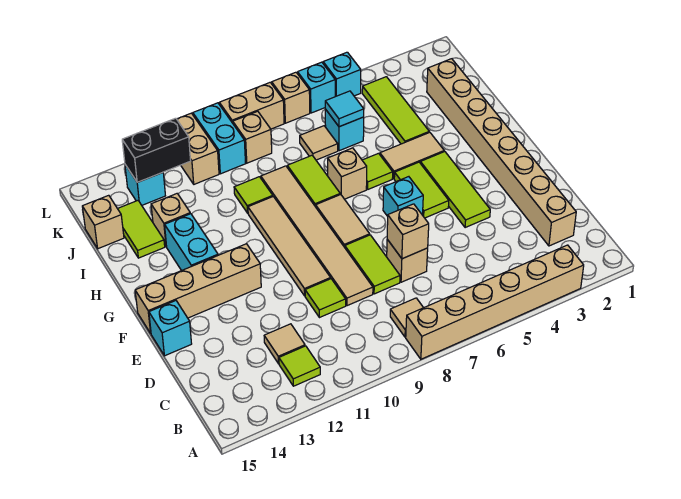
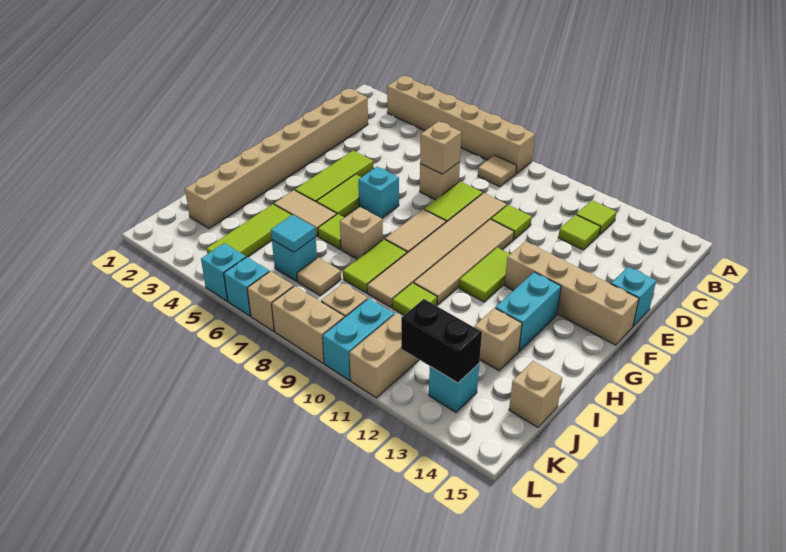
tan tile C12 level 1 -> lime tile C12 level 1
lime tile I14:J14 level 1 -> lime tile F11:G11 level 1

